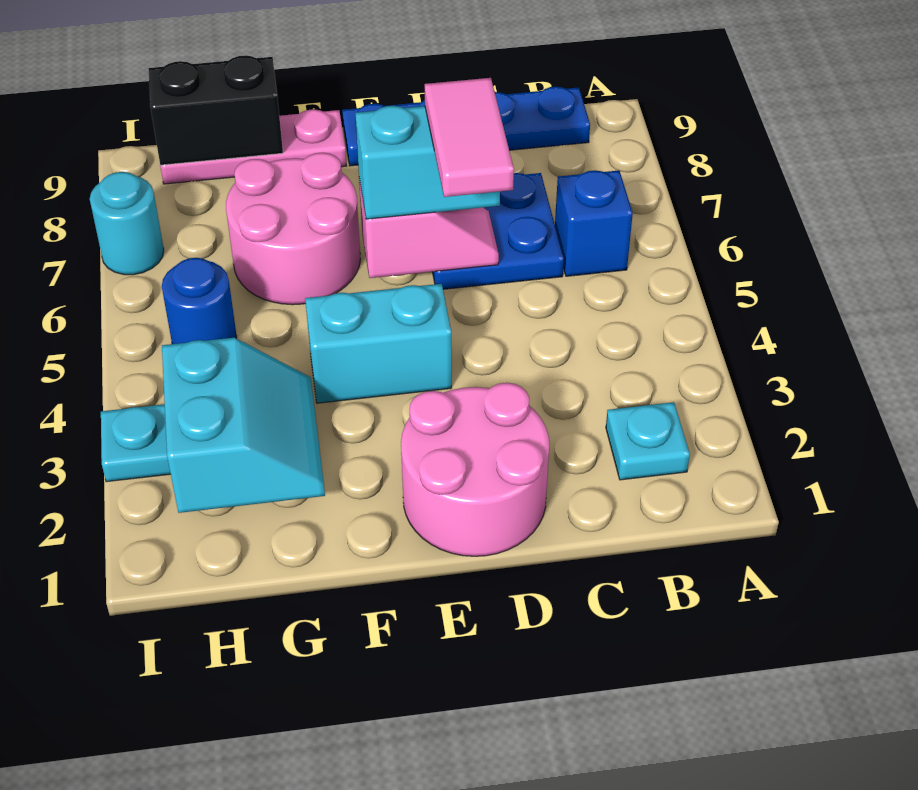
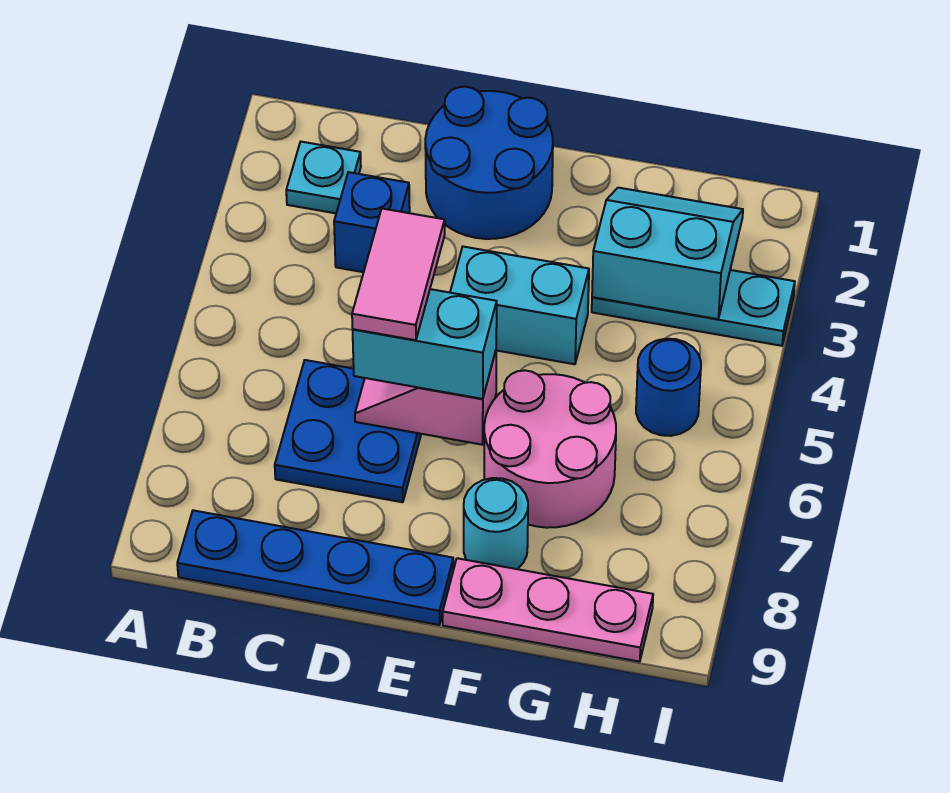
blue brick B6 level 1 -> blue brick C3 level 1
pink round brick D1:E2 level 1 -> blue round brick D1:E2 level 1
cyan slope G2:H3 level 2 top H -> cyan slope G2:H3 level 2 top 3
black brick G9:H9 level 2 -> none
cyan round brick I7 level 1 -> cyan round brick F8 level 1

